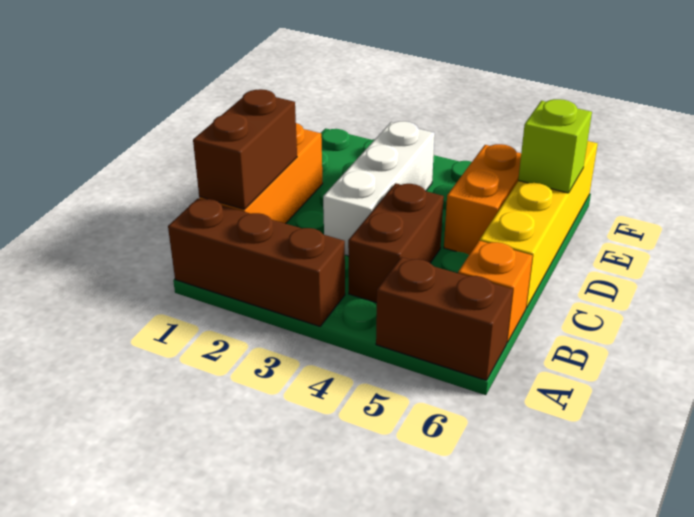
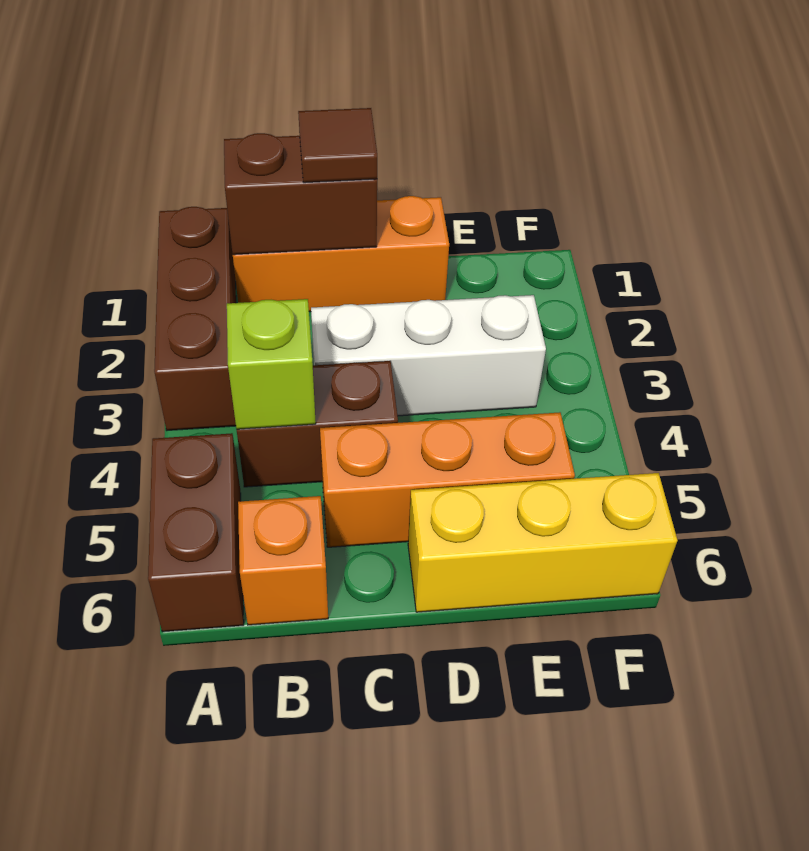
none -> brown tile C1 level 3
yellow brick C6:F6 level 1 -> yellow brick D6:F6 level 1
orange brick D5:E5 level 1 -> orange brick C5:E5 level 1
lime brick E6 level 2 -> lime brick B4 level 2

